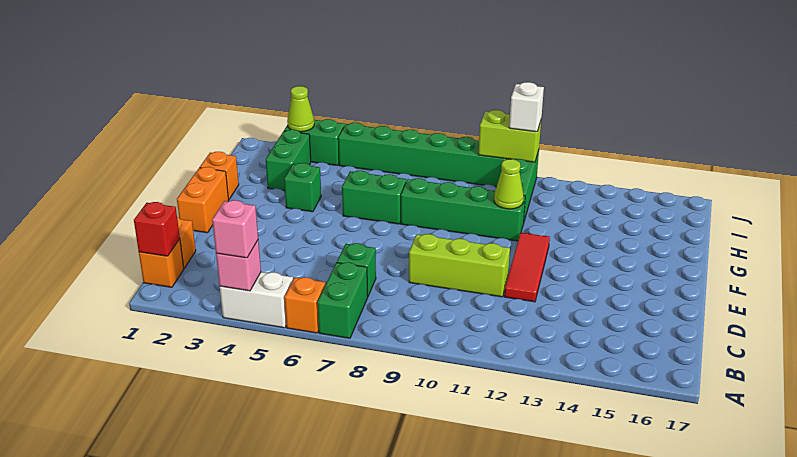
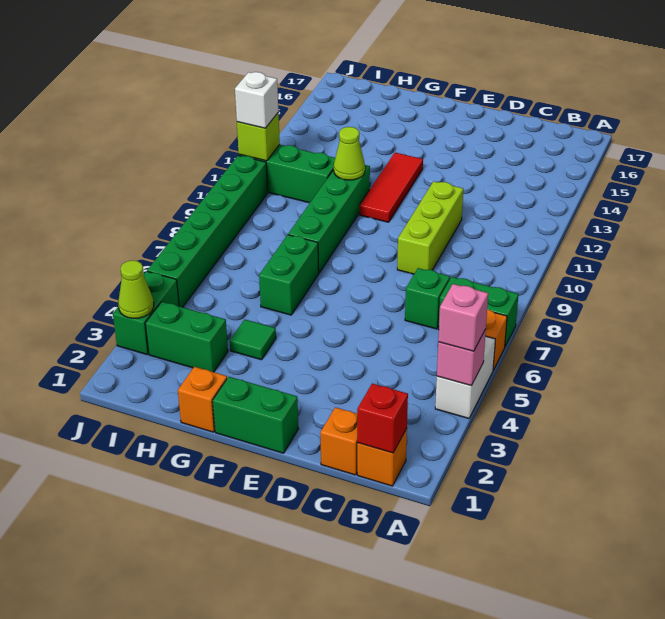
red tile D12:F12 level 1 -> red tile F11:F13 level 1
orange brick E1:F1 level 1 -> green brick E1:F1 level 1
green brick G4 level 1 -> green tile G4 level 1
lime brick J10:J11 level 2 -> lime brick J11 level 2

